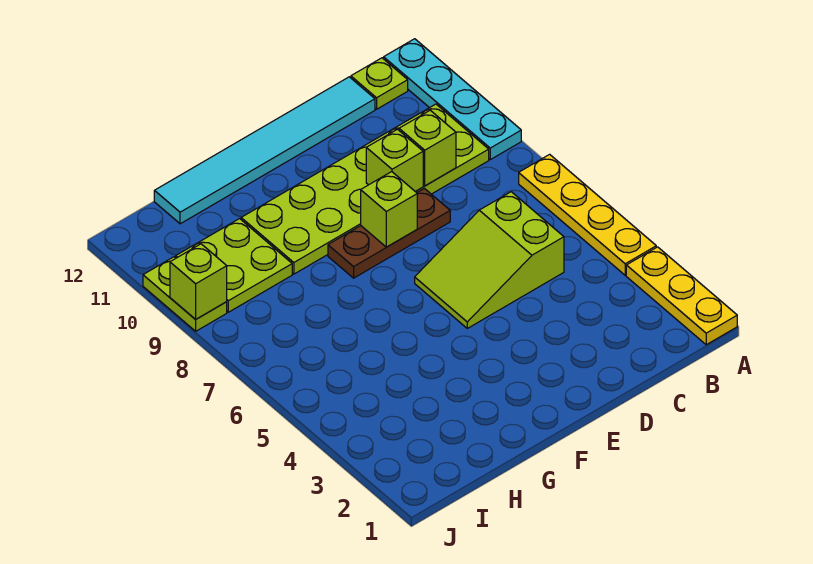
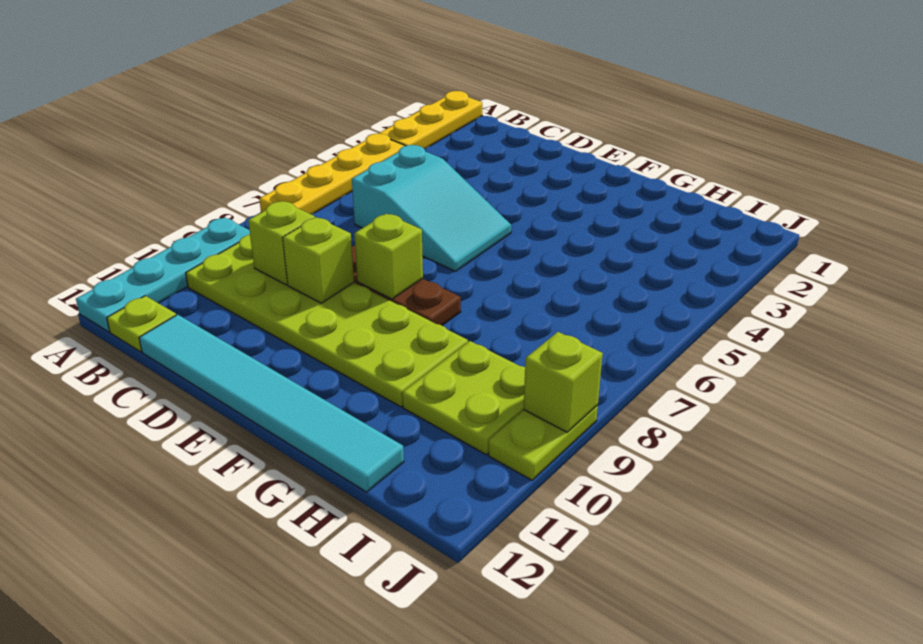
lime slope C5:E6 level 1 top C -> cyan slope C5:E6 level 1 top C

